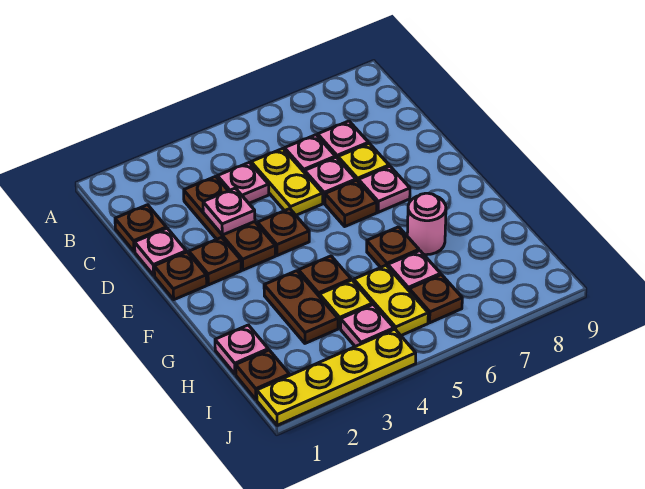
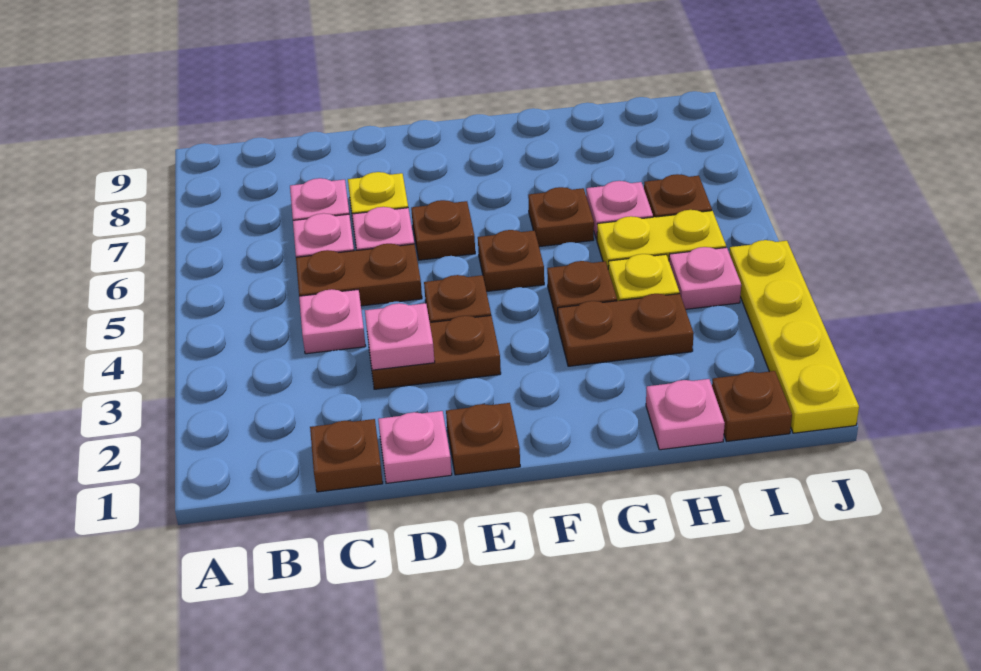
brown plate C3:E3 level 1 -> brown plate D3:E3 level 1
yellow plate C5:D5 level 1 -> brown plate C5:D5 level 1
brown plate E2 level 1 -> brown plate F5 level 1
pink plate E7 level 1 -> none
pink round brick G7 level 1 -> none

